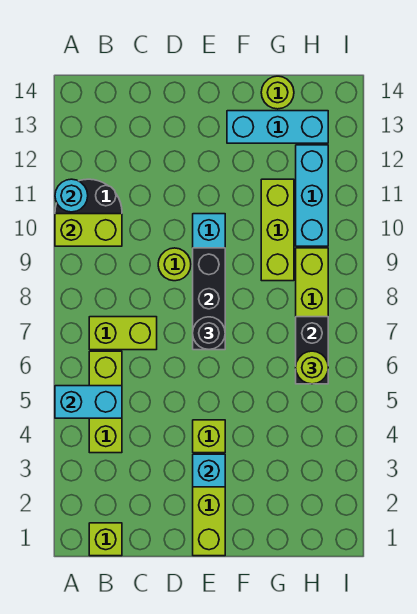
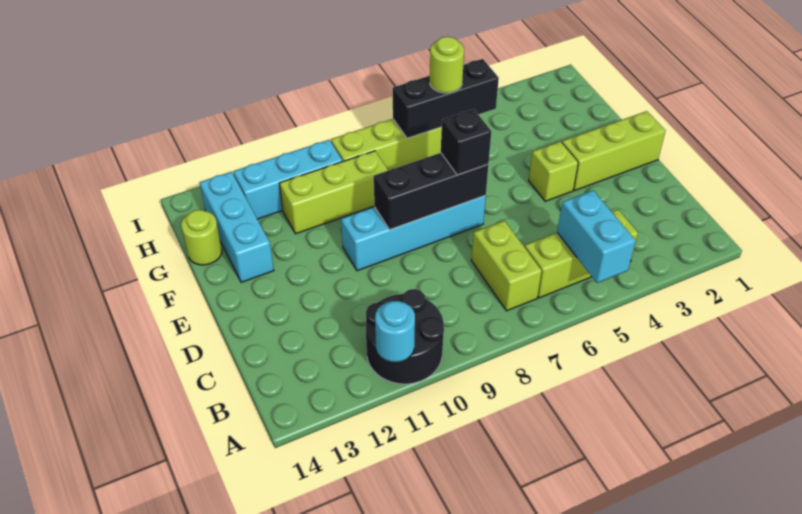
lime brick A10:B10 level 2 -> none
lime brick B1 level 1 -> none
lime round brick D9 level 1 -> none
cyan brick E3 level 2 -> none
black round brick E7 level 3 -> black brick E7 level 3
black brick H6:H7 level 2 -> black brick H5:H7 level 2

